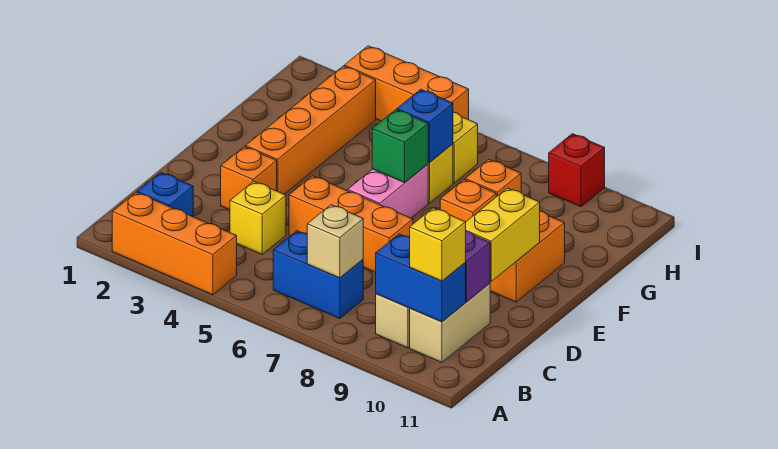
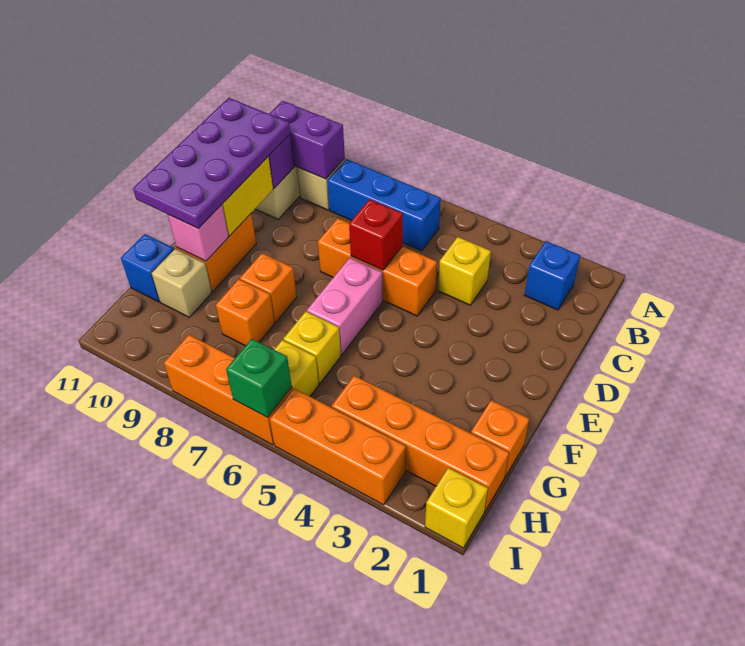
orange brick A2:A4 level 1 -> orange brick I6:I8 level 1
blue brick B6:B7 level 1 -> blue brick B6:B8 level 1
tan brick B7 level 2 -> tan brick G10 level 1
blue brick B9:B10 level 2 -> purple brick B9:B10 level 2
yellow brick B10 level 3 -> yellow brick I1 level 1
none -> purple plate C10:F11 level 3
orange brick D3 level 1 -> orange brick G1 level 1
orange brick E3:H3 level 1 -> orange brick H1:H4 level 1
green brick F6 level 2 -> green brick I6 level 2
none -> pink brick F10 level 2
blue brick G6 level 2 -> blue brick G11 level 1
red brick I9 level 1 -> red brick D6 level 2

